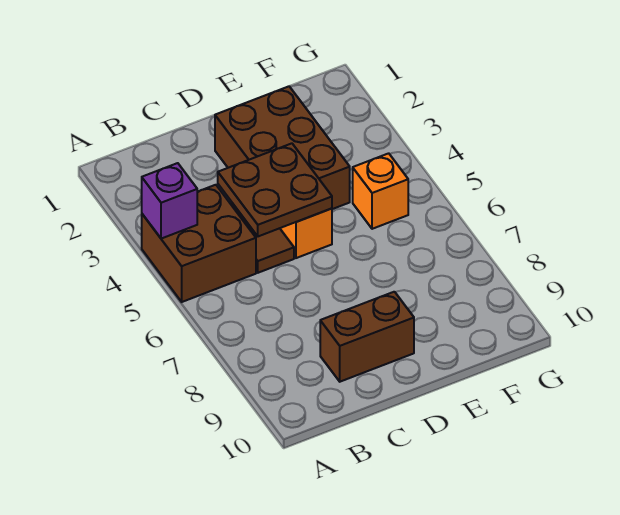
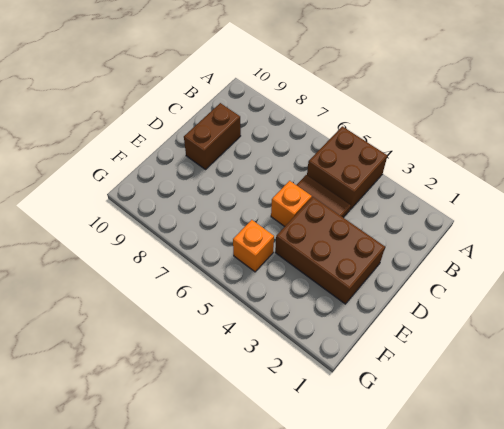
purple brick A4 level 2 -> none
brown plate C4:D5 level 2 -> none

